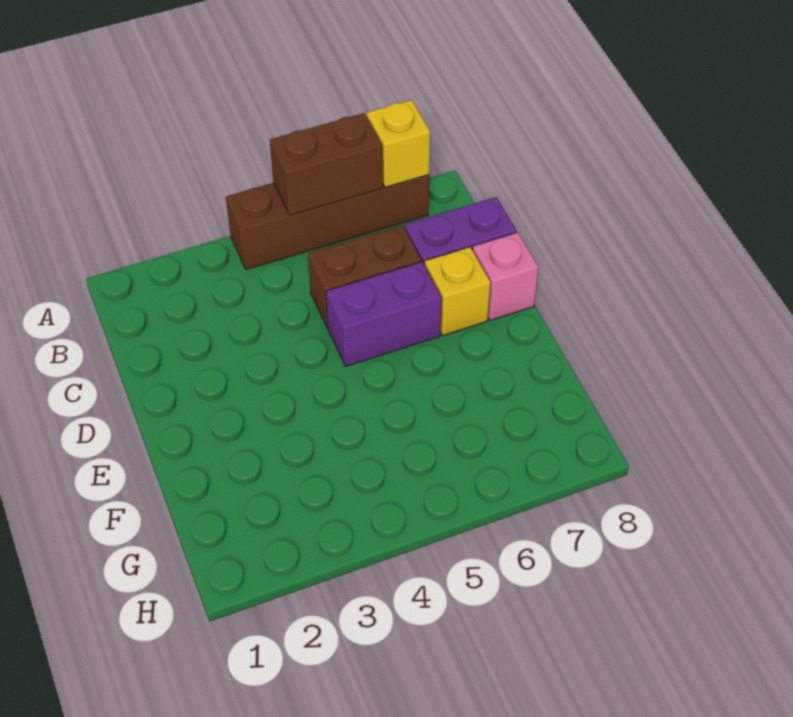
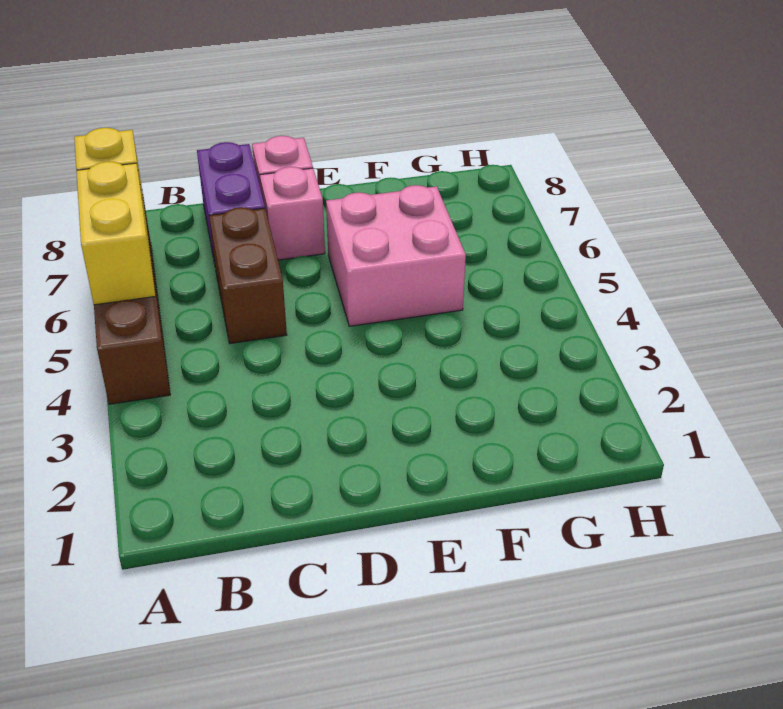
brown brick A5:A6 level 2 -> yellow brick A5:A6 level 2
purple brick D5:D6 level 1 -> none
yellow brick D7 level 1 -> pink brick D7 level 1
none -> pink brick E5:F6 level 1

